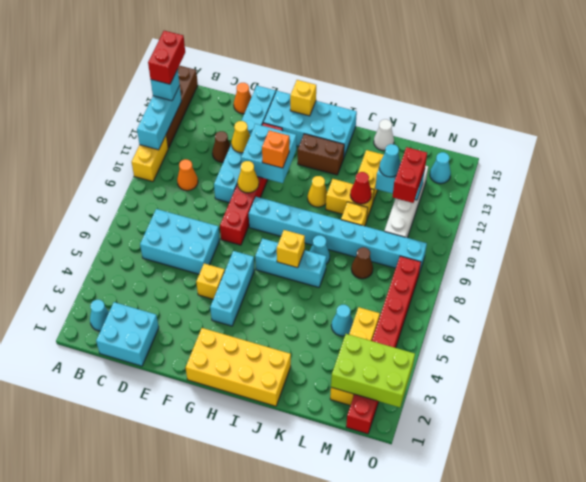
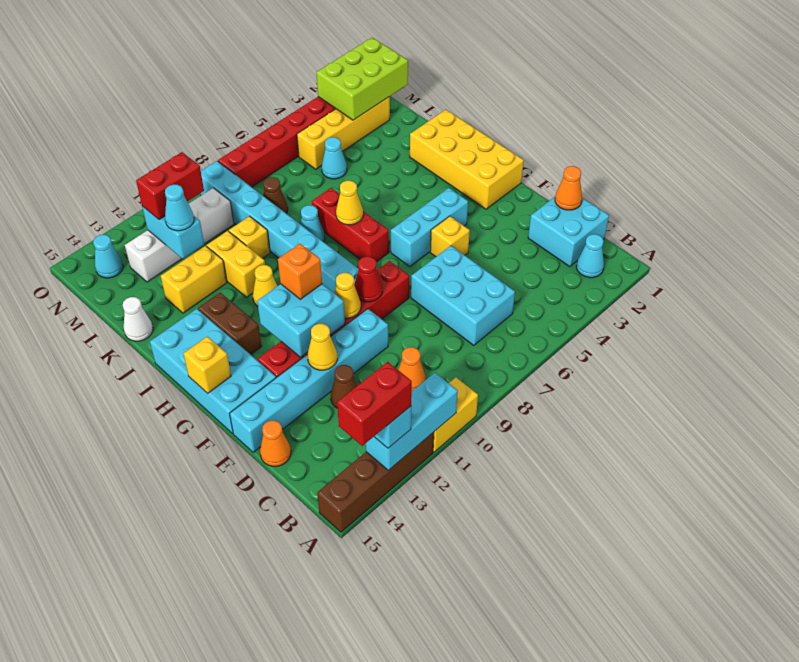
none -> orange cone D1 level 2
cyan brick H7:J7 level 1 -> red brick H7:J7 level 1
yellow brick I7 level 2 -> yellow cone I7 level 2
red cone K11 level 2 -> red cone F9 level 2
lime brick M2:O3 level 2 -> lime brick M1:N3 level 2

